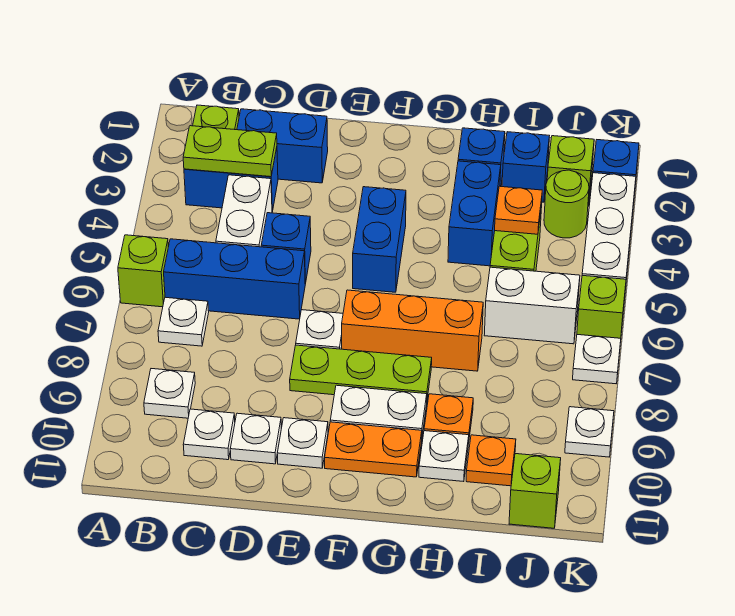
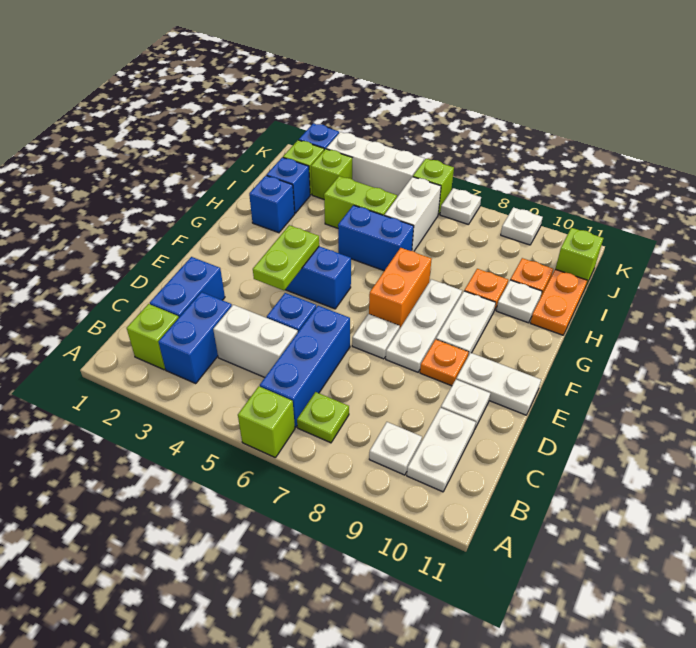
lime plate B3:C3 level 2 -> lime plate E4:F4 level 2
white plate B7 level 1 -> lime plate B7 level 1
white plate C10 level 1 -> white plate B10:C10 level 1
lime plate E8:G8 level 1 -> white plate E8:G8 level 1
white plate E10 level 1 -> white plate E10:E11 level 1
orange brick F7:H7 level 1 -> orange brick F7:G7 level 1
orange plate F10:G10 level 1 -> orange plate H11:I11 level 1
blue brick H3:H4 level 1 -> blue brick H5:H6 level 1
orange plate I4 level 2 -> orange plate E9 level 1
lime round brick J3 level 1 -> lime brick J3 level 1

